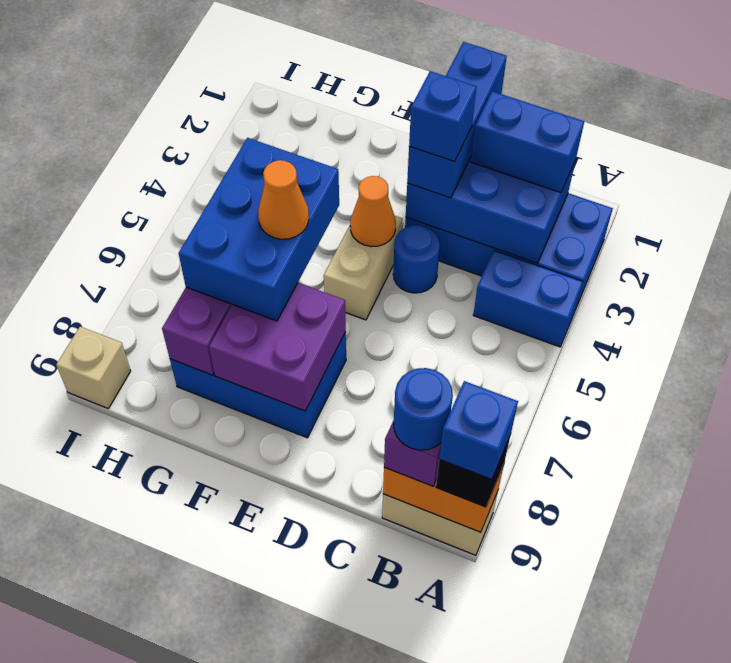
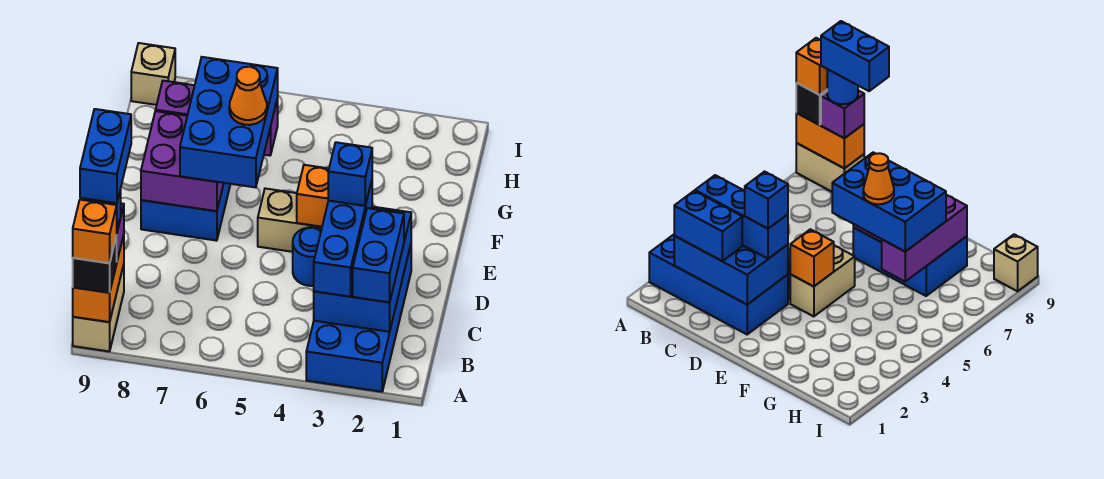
blue brick A4:B4 level 1 -> blue brick B9:C9 level 5
blue brick A9 level 4 -> orange brick A9 level 4
blue brick D1:D3 level 3 -> blue brick B3:D3 level 3
orange cone E4 level 2 -> orange brick E4 level 2
blue brick F5:G7 level 3 -> blue brick E6:G7 level 3

